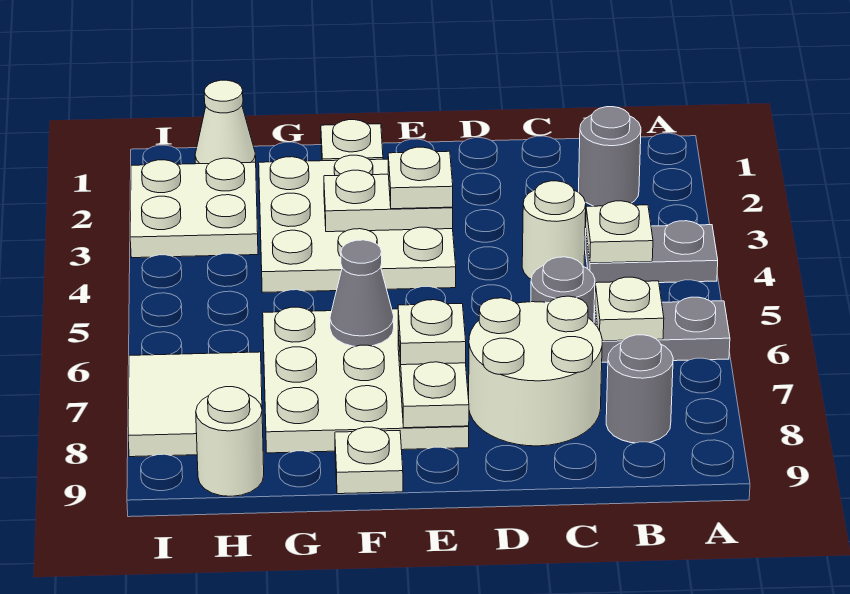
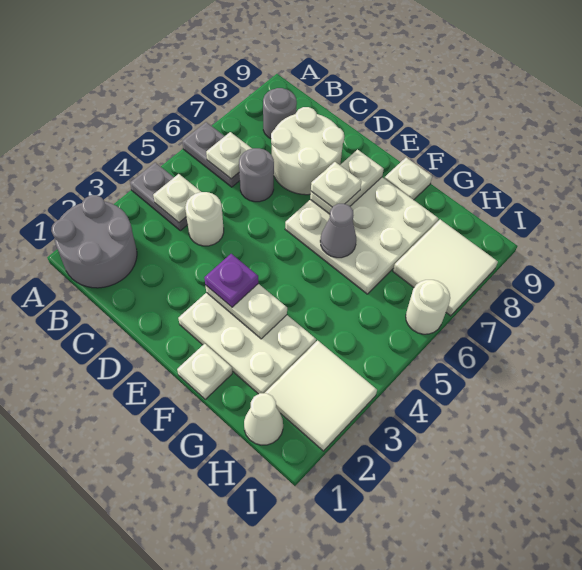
grey round brick B2 level 1 -> grey round brick A1:B2 level 1
white plate E2:G4 level 1 -> white plate E2:G3 level 1
white plate E3 level 3 -> purple plate E3 level 3
white plate H2:I3 level 1 -> white tile H2:I3 level 1
white round brick H9 level 1 -> white round brick I6 level 1

